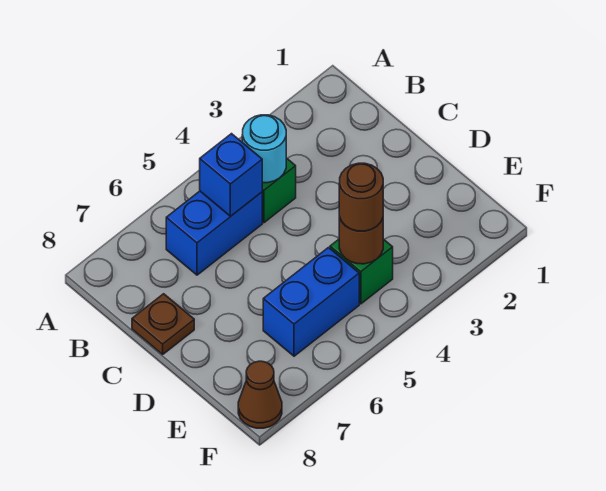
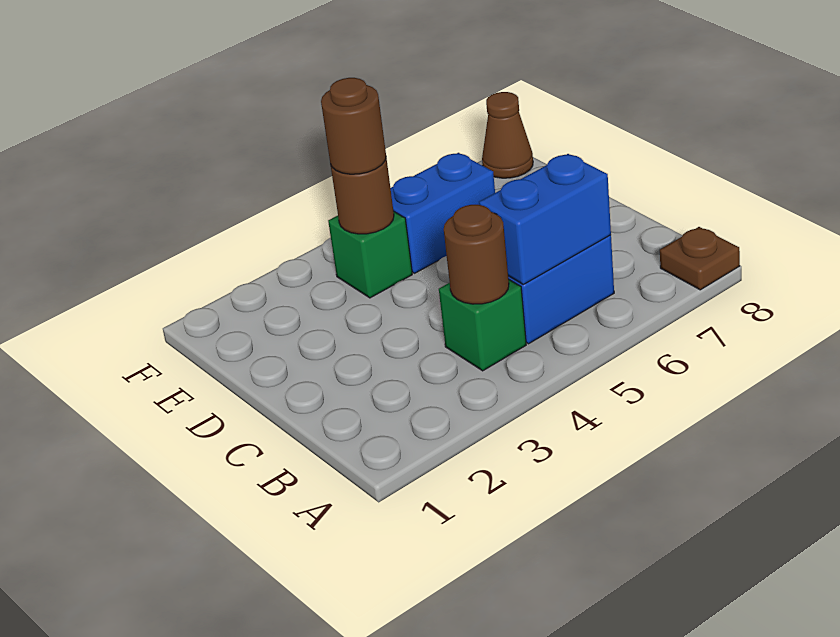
cyan round brick B4 level 2 -> brown round brick B4 level 2
blue brick B5 level 2 -> blue brick B5:B6 level 2
brown plate C8 level 1 -> brown plate A8 level 1

